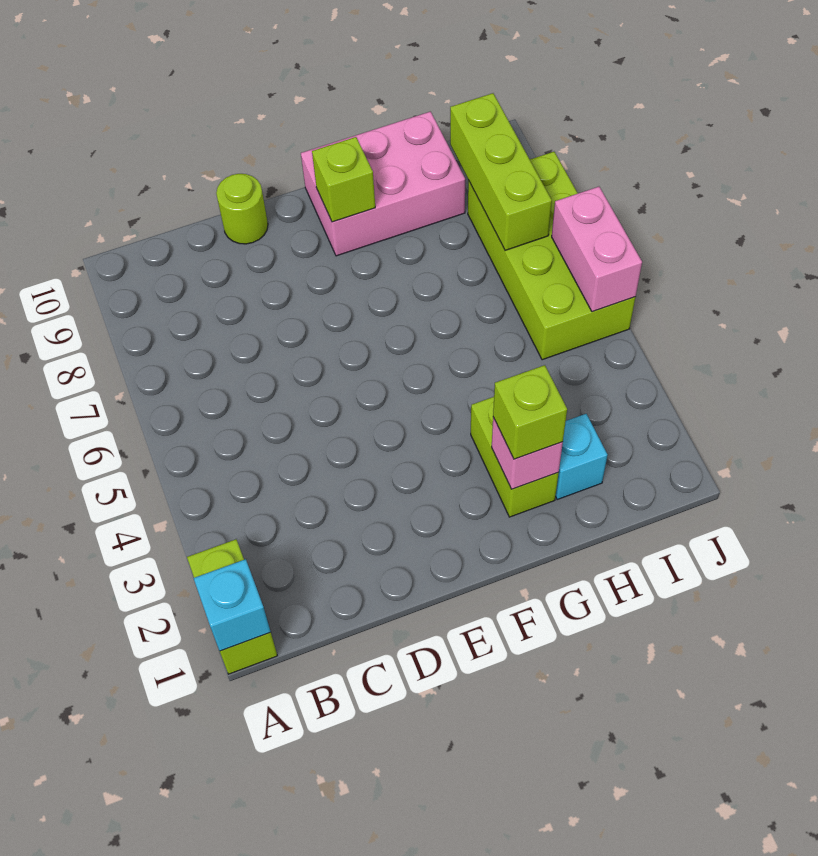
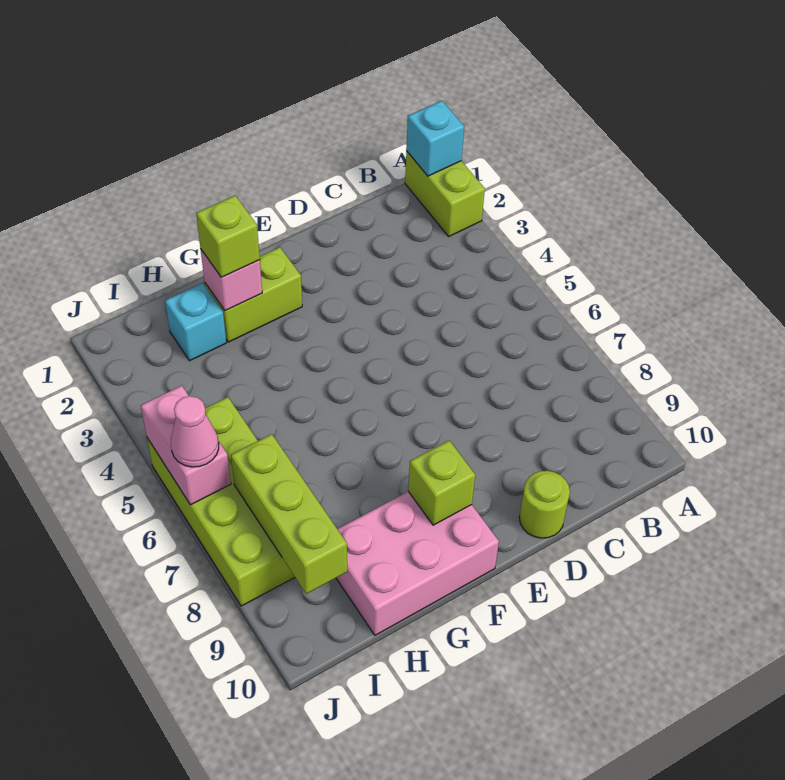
lime brick G2:G3 level 1 -> lime brick F2:G2 level 1
none -> pink cone J6 level 3

